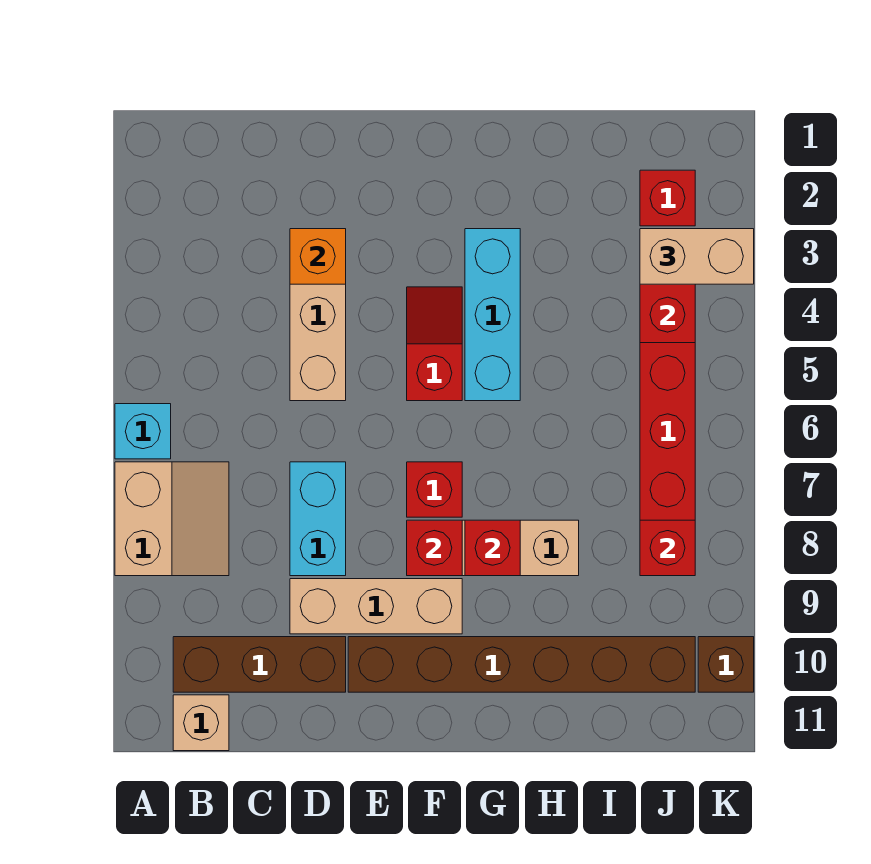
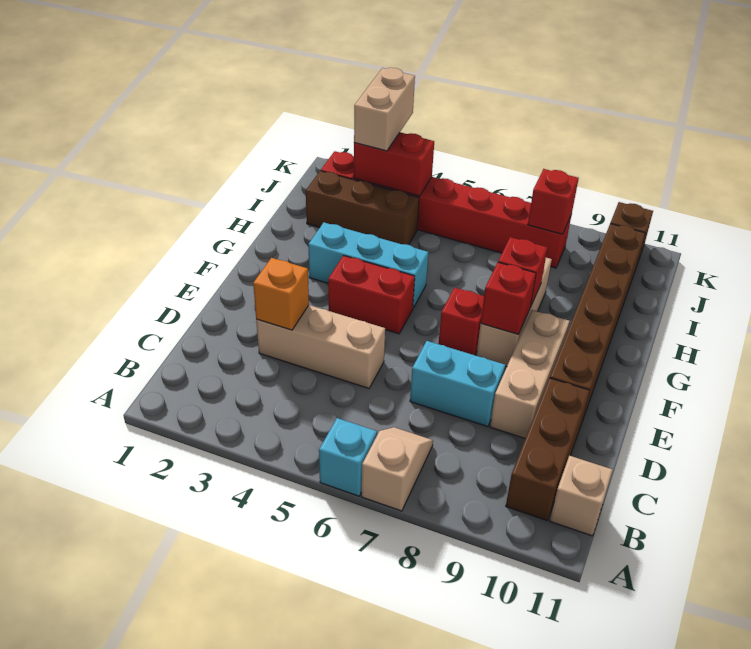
tan slope A7:B8 level 1 top A -> tan slope A7:B7 level 1 top A
red slope F4:F5 level 1 top 5 -> red brick F4:F5 level 1
none -> brown brick I2:I4 level 1

